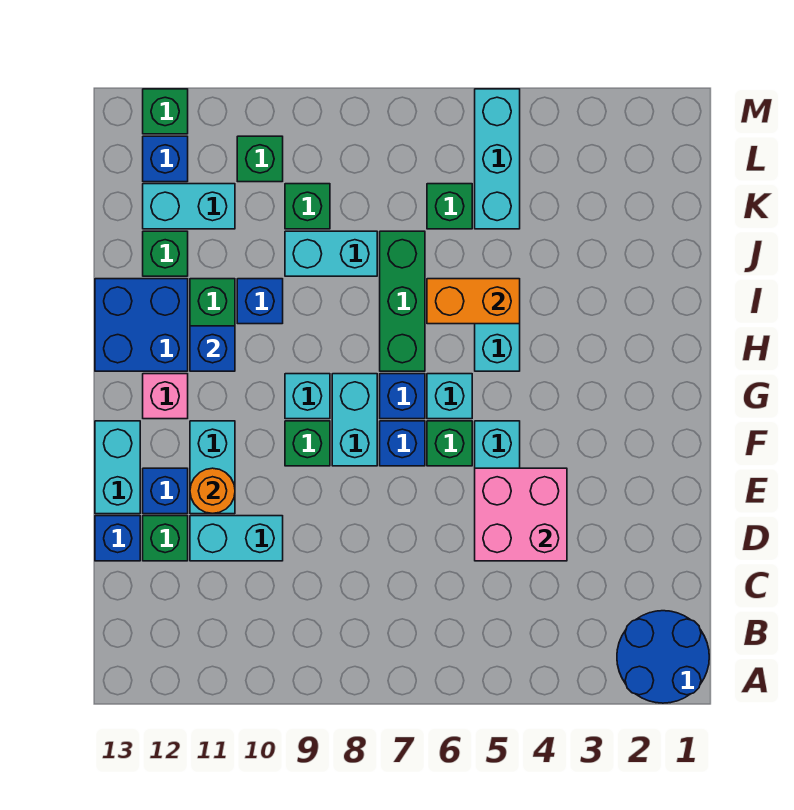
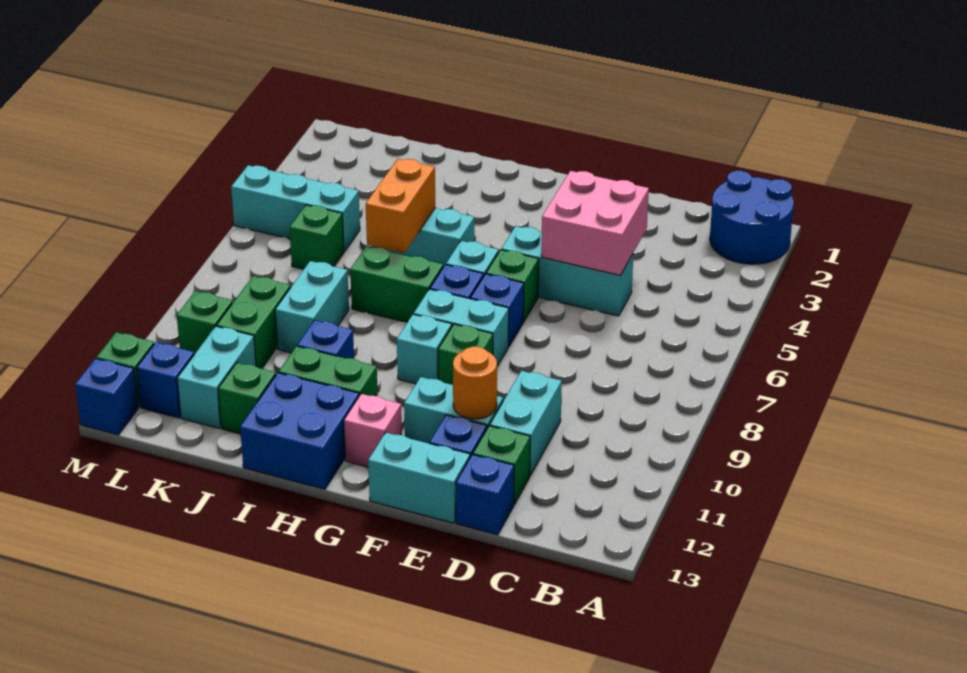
green brick H7:J7 level 1 -> green brick H7:I7 level 1
blue brick H11 level 2 -> blue brick M13 level 1
green brick K9 level 1 -> green brick K9:K10 level 1

